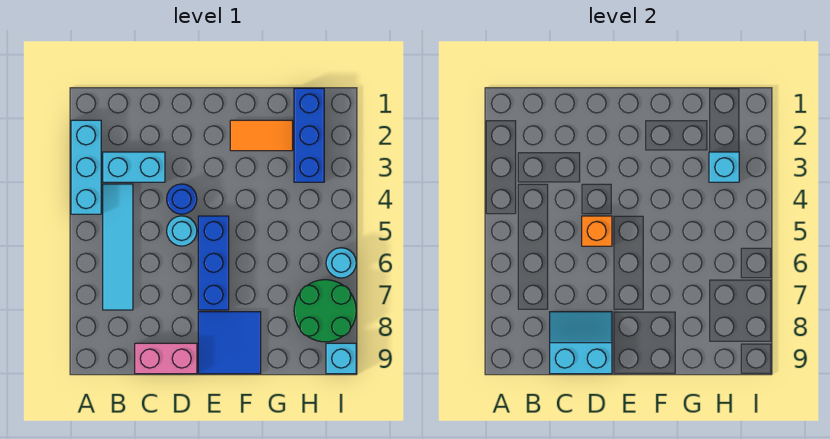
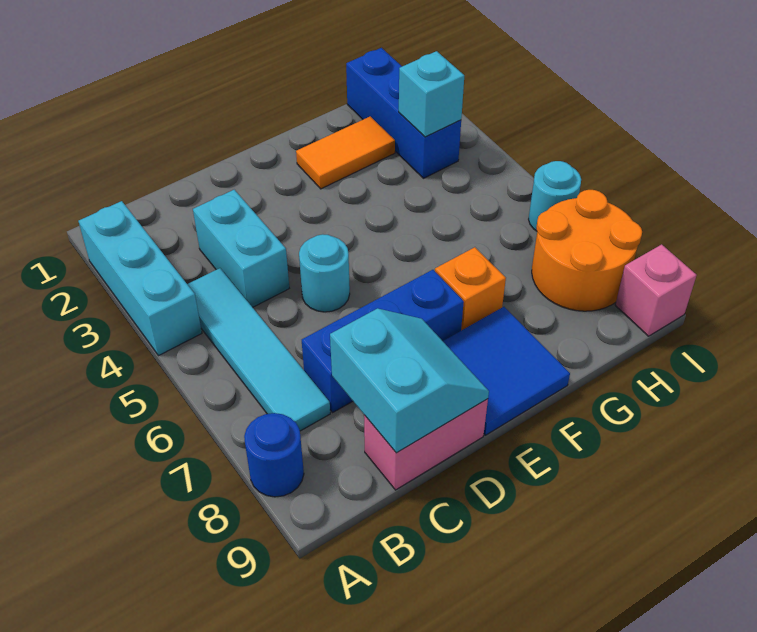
cyan brick B3:C3 level 1 -> cyan brick C3:C4 level 1
cyan slope C8:D9 level 2 top 9 -> cyan slope C8:D9 level 2 top C
blue round brick D4 level 1 -> blue round brick A8 level 1
orange brick D5 level 2 -> orange brick F7 level 1
blue brick E5:E7 level 1 -> blue brick C7:E7 level 1
green round brick H7:I8 level 1 -> orange round brick H7:I8 level 1
cyan brick I9 level 1 -> pink brick I9 level 1

